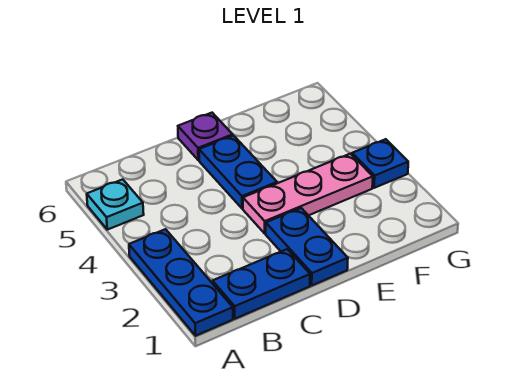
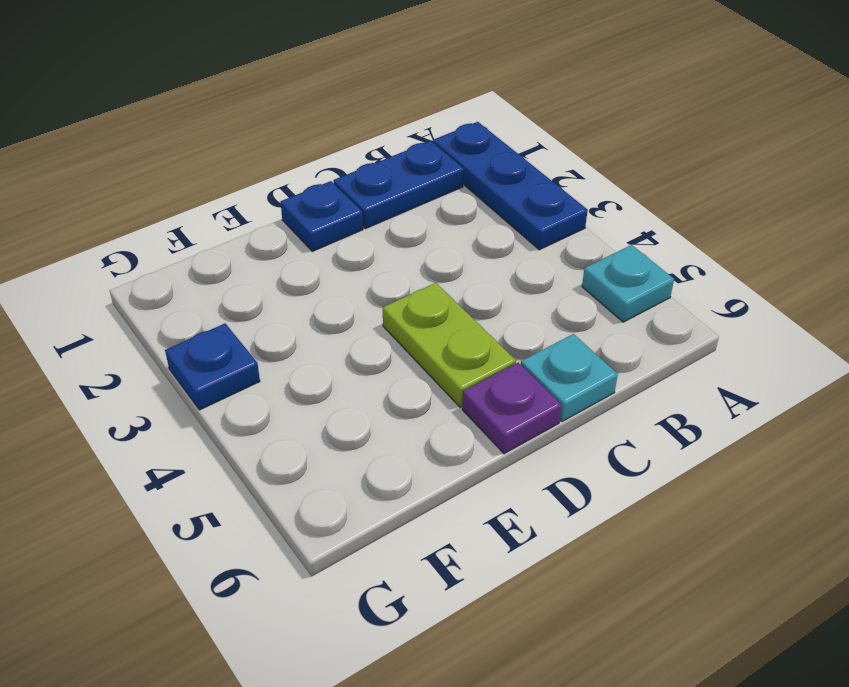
none -> cyan plate C6 level 1
blue plate D1:D2 level 1 -> blue plate D1 level 1
pink plate D3:F3 level 1 -> none
blue plate D4:D5 level 1 -> lime plate D4:D5 level 1

